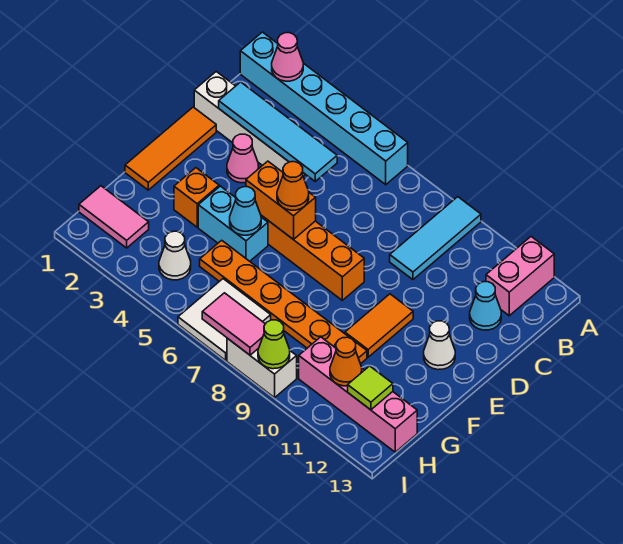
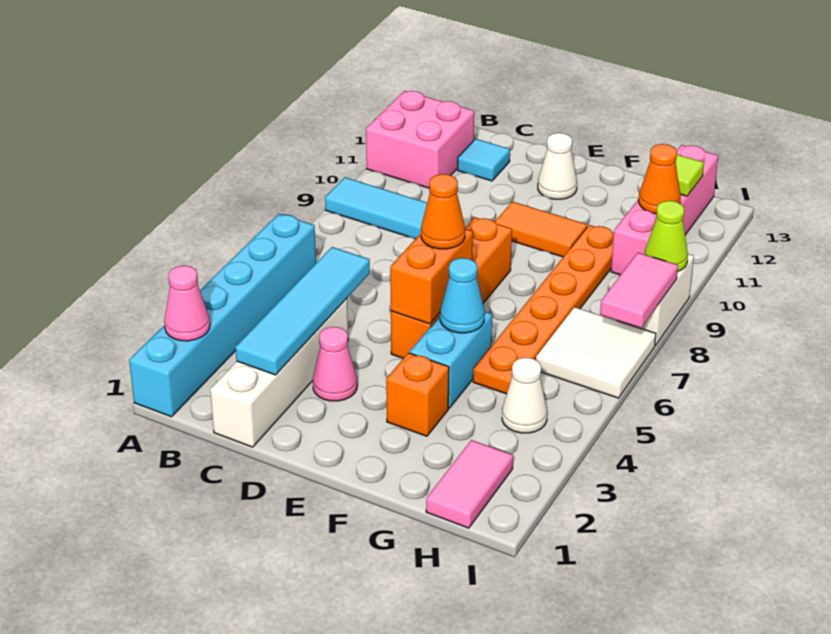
pink brick A12:B12 level 1 -> pink brick A11:B12 level 1
cyan cone C12 level 1 -> cyan tile C12 level 1
orange tile D1:F1 level 1 -> none

